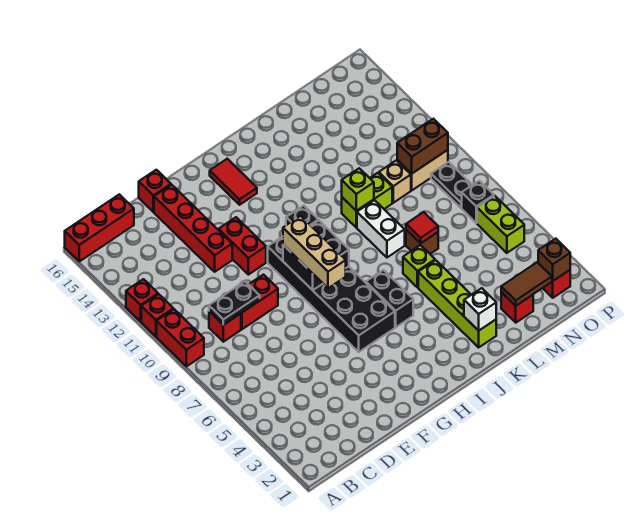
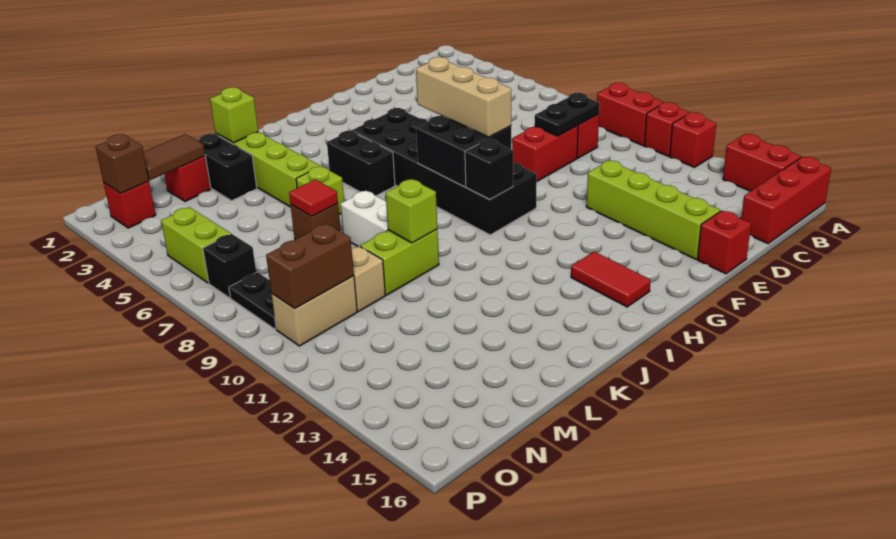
red brick E12:E15 level 1 -> lime brick E12:E15 level 1
red brick F11:F12 level 1 -> red brick A14:A15 level 1
white brick K2 level 2 -> lime brick K2 level 2
none -> black brick L2:L3 level 1

